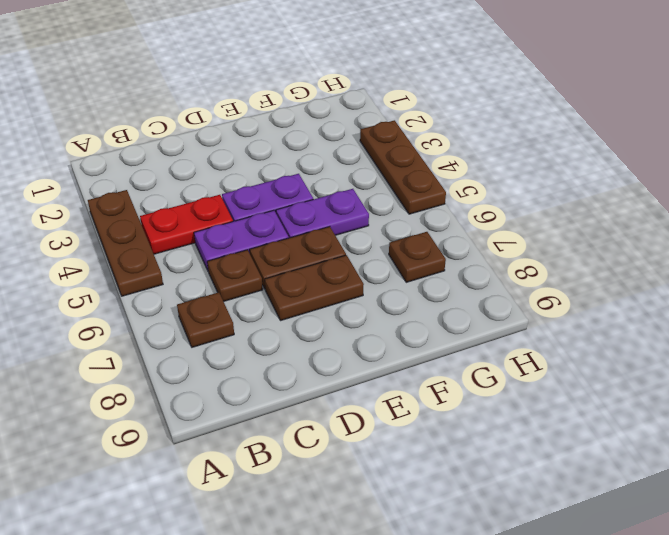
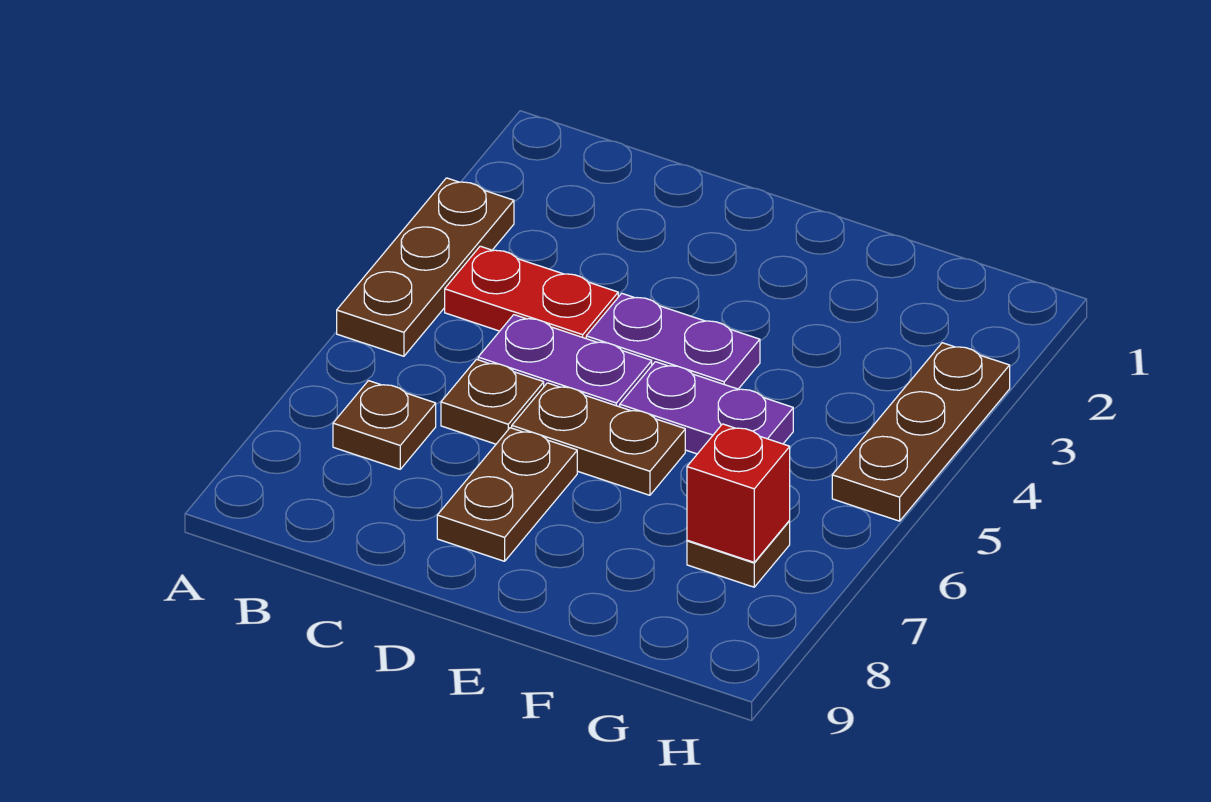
brown plate D7:E7 level 1 -> brown plate D7:D8 level 1
none -> red brick G7 level 2

